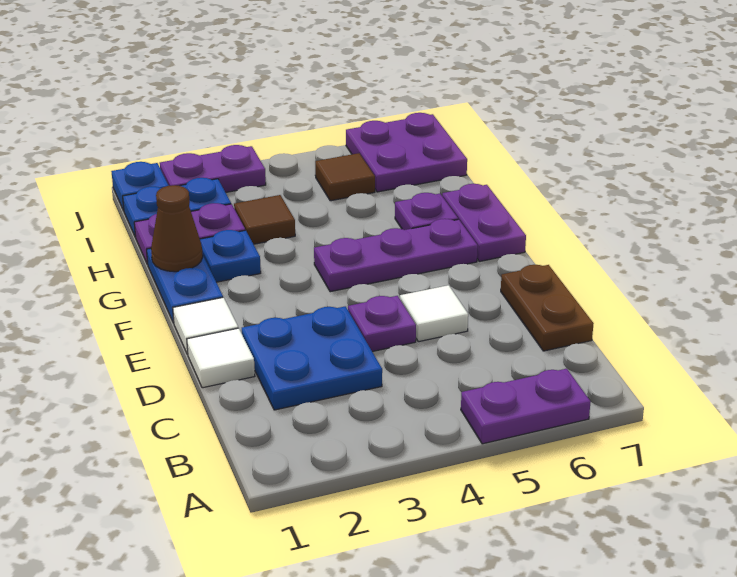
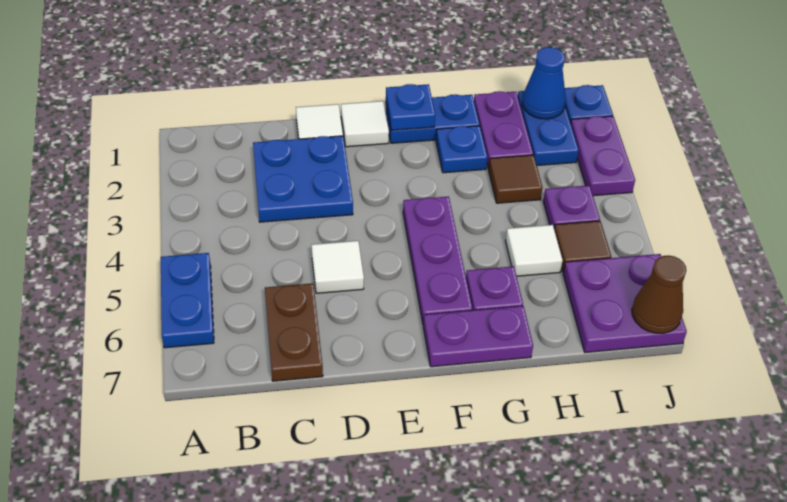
purple plate A5:A6 level 1 -> blue plate A5:A6 level 1
brown plate C7:D7 level 1 -> brown plate C6:C7 level 1
purple plate D4 level 1 -> purple plate I4 level 1
none -> blue plate F1 level 2
brown cone G1 level 2 -> brown cone J7 level 2
none -> white tile H5 level 1
none -> blue cone I1 level 2

